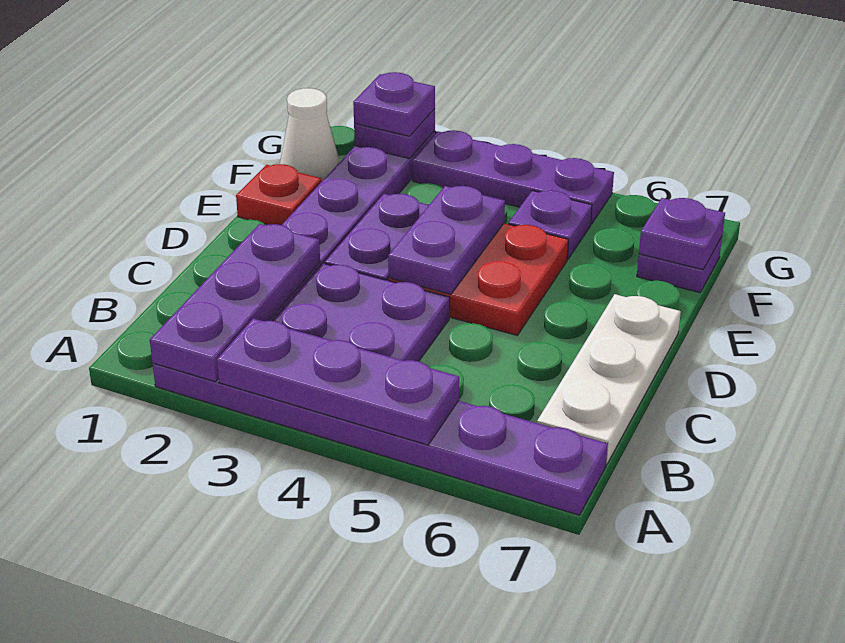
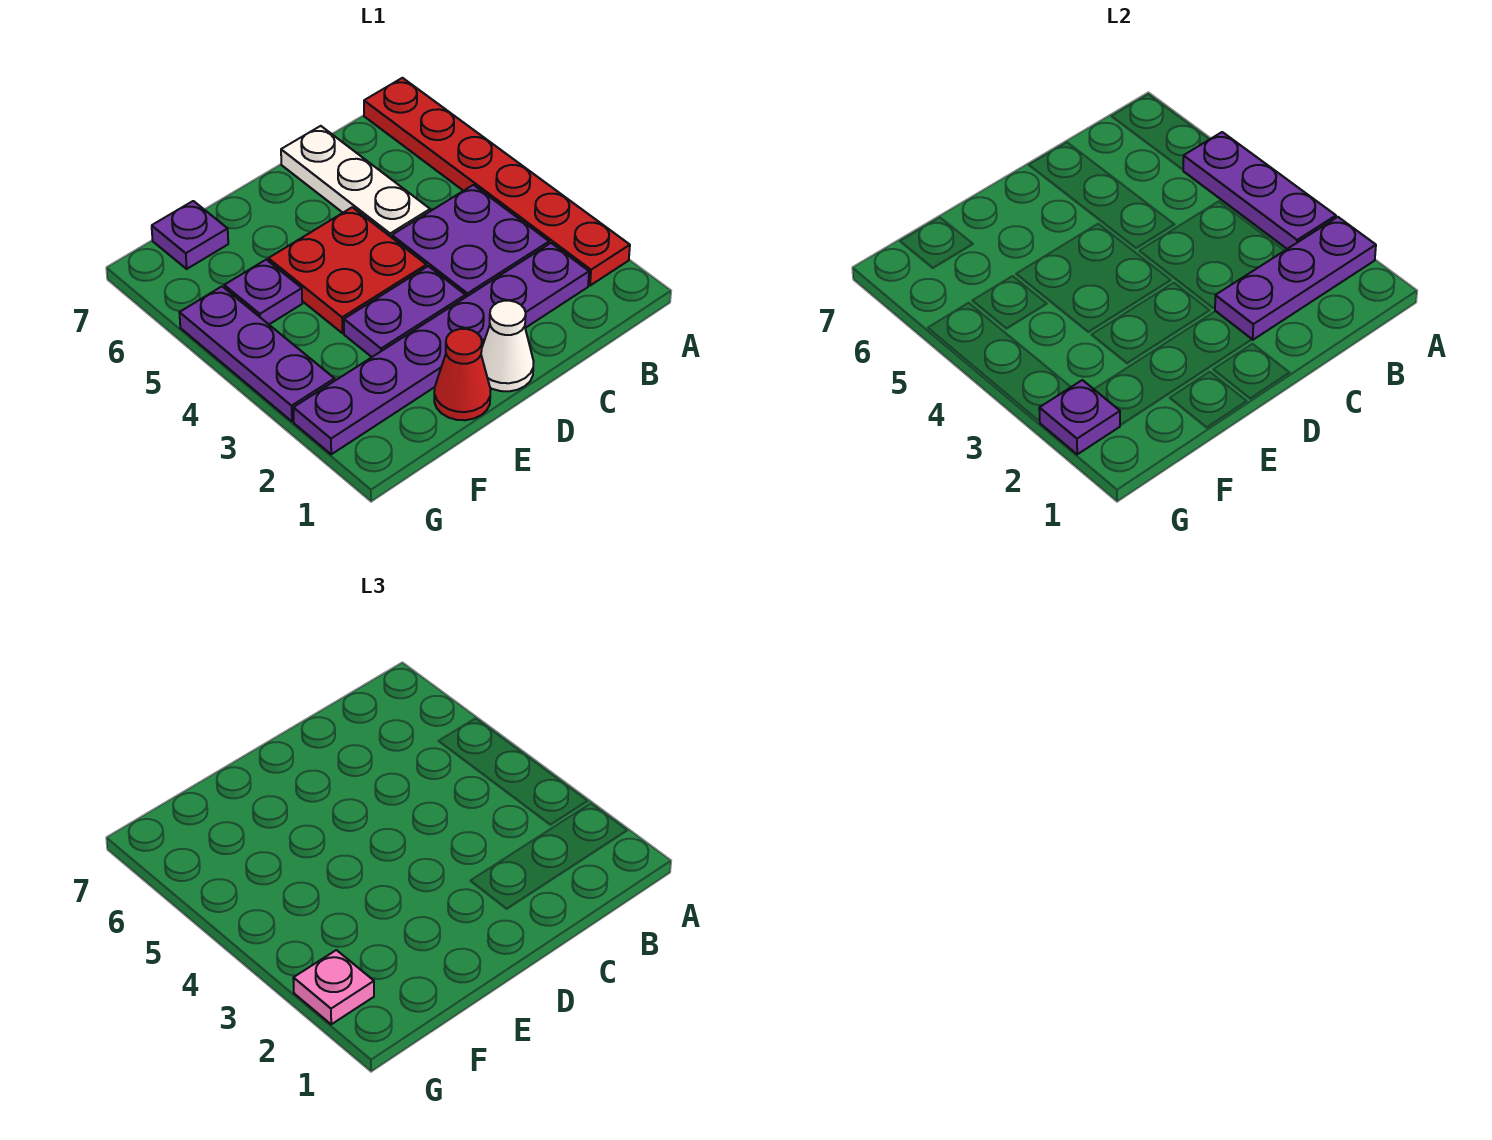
purple plate A2:A7 level 1 -> red plate A2:A7 level 1
white plate B7:D7 level 1 -> white plate C5:C7 level 1
purple plate D4:E4 level 2 -> none
red plate E1 level 1 -> red cone E1 level 1
white cone F1 level 1 -> white cone D1 level 1
purple plate F7 level 2 -> none
purple plate G2 level 3 -> pink plate G2 level 3

